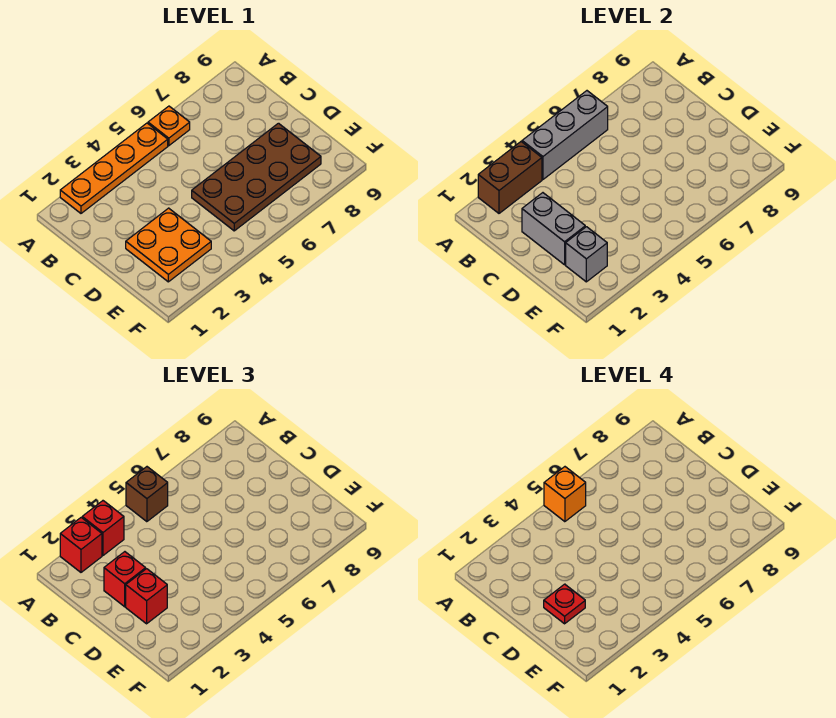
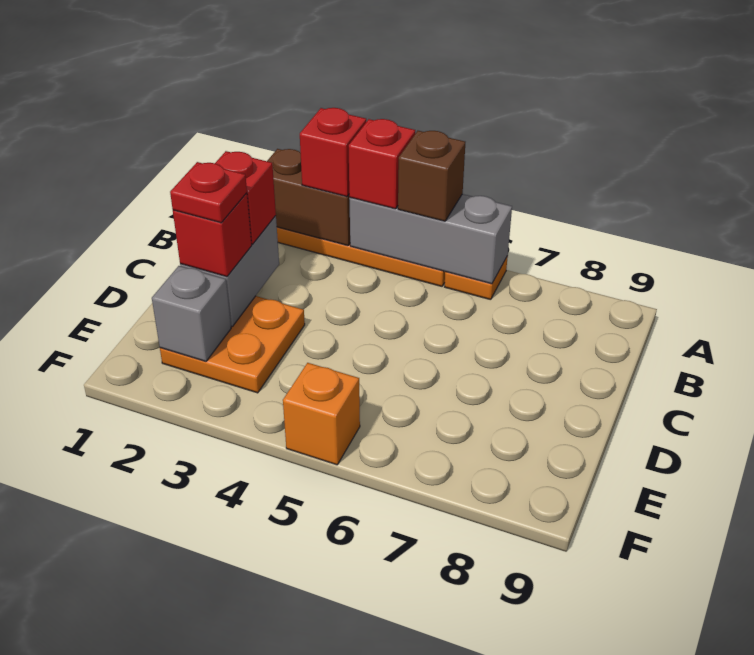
red brick A2 level 3 -> red brick A4 level 3
orange brick A5 level 4 -> orange brick F5 level 1
brown plate D5:E8 level 1 -> none

